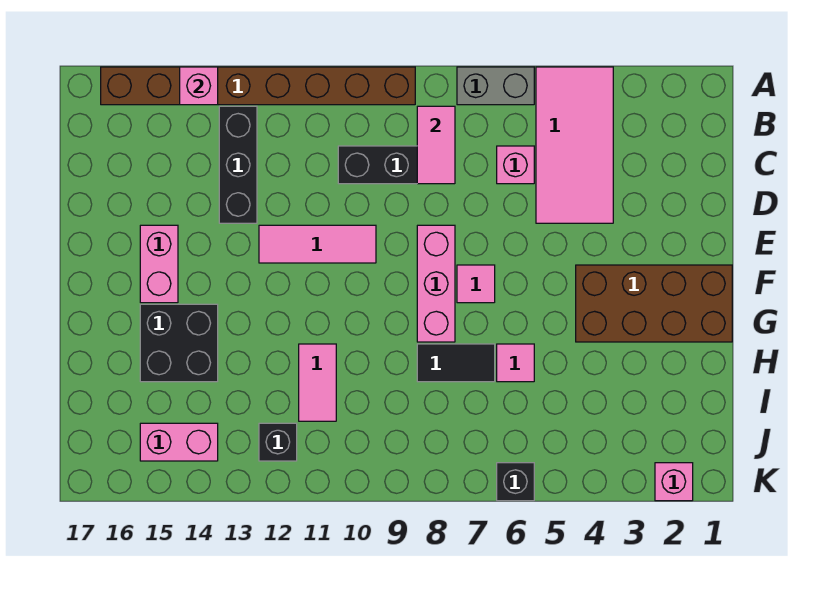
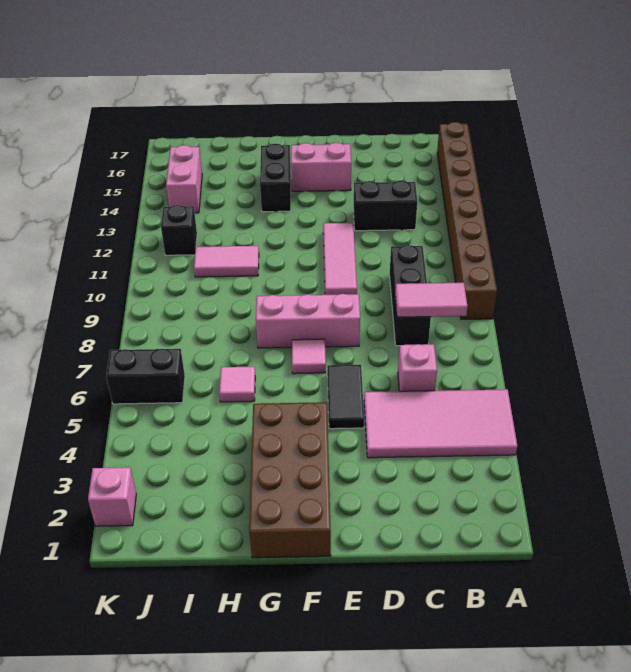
grey brick A6:A7 level 1 -> none
pink brick A14 level 2 -> none
black brick B13:D13 level 1 -> black brick C13:D13 level 1
black brick G14:H15 level 1 -> black brick G14:G15 level 1
black tile H7:H8 level 1 -> black tile E5:E6 level 1
black brick K6 level 1 -> black brick J6:K6 level 1

